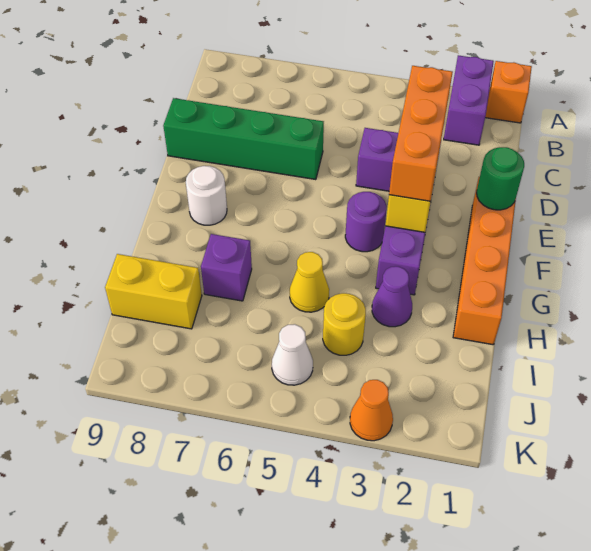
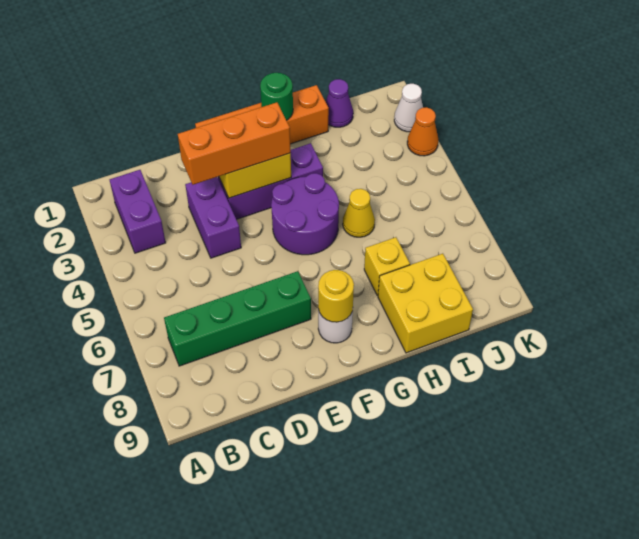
orange brick A1 level 1 -> none
purple brick A2:B2 level 1 -> purple brick B2:B3 level 1
green brick D6:D9 level 1 -> green brick B7:E7 level 1
green round brick E1 level 2 -> green round brick G1 level 2
purple round brick F4 level 1 -> purple round brick F4:G5 level 1
purple cone H3 level 1 -> purple cone I1 level 1
purple brick H7 level 1 -> yellow brick H7 level 1
yellow round brick I4 level 1 -> yellow round brick F8 level 2
yellow brick I8:I9 level 1 -> yellow brick H8:I9 level 1
white cone J5 level 1 -> white cone K2 level 1

